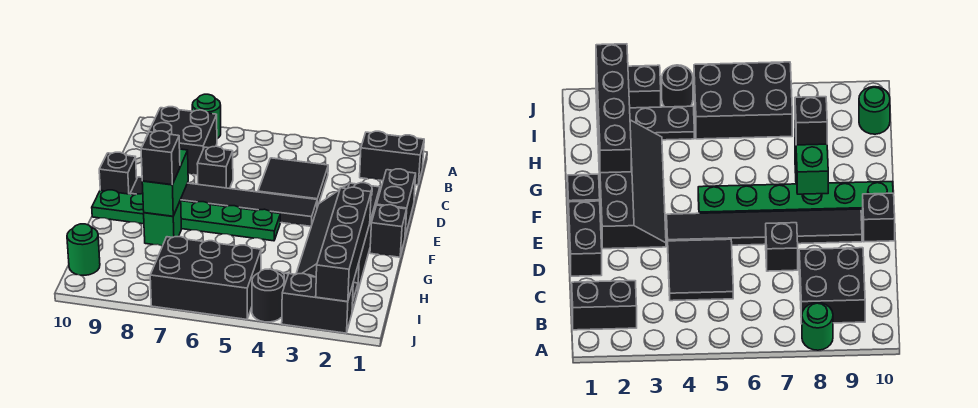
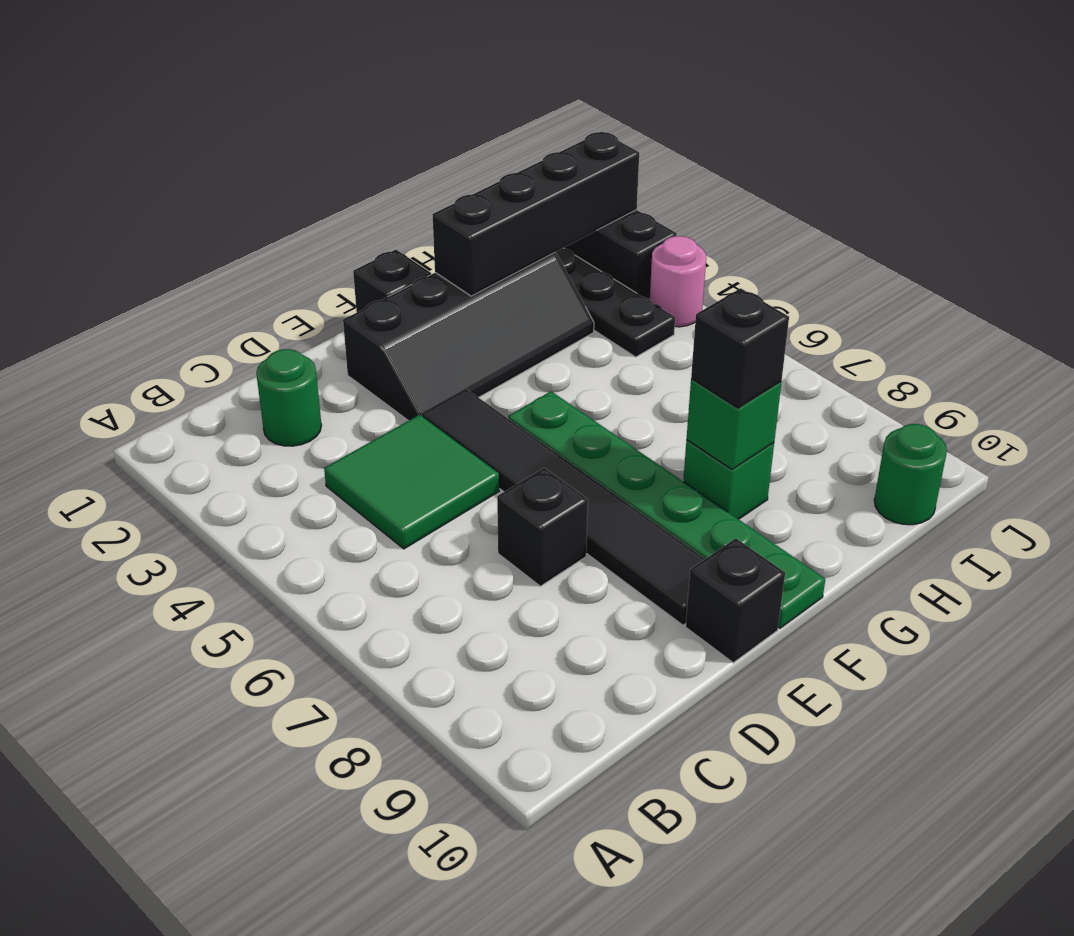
green round brick A8 level 1 -> green round brick C2 level 1
black brick B1:B2 level 1 -> none
black brick B8:C9 level 1 -> none
black tile C4:D5 level 1 -> green tile C4:D5 level 1
black brick D1:E1 level 1 -> none
green brick F8:G8 level 2 -> green brick G8 level 2
black brick I5:J7 level 1 -> none
black round brick J4 level 1 -> pink round brick J4 level 1

